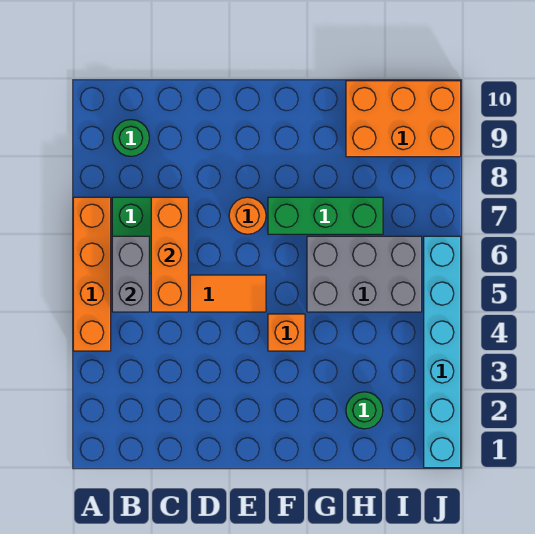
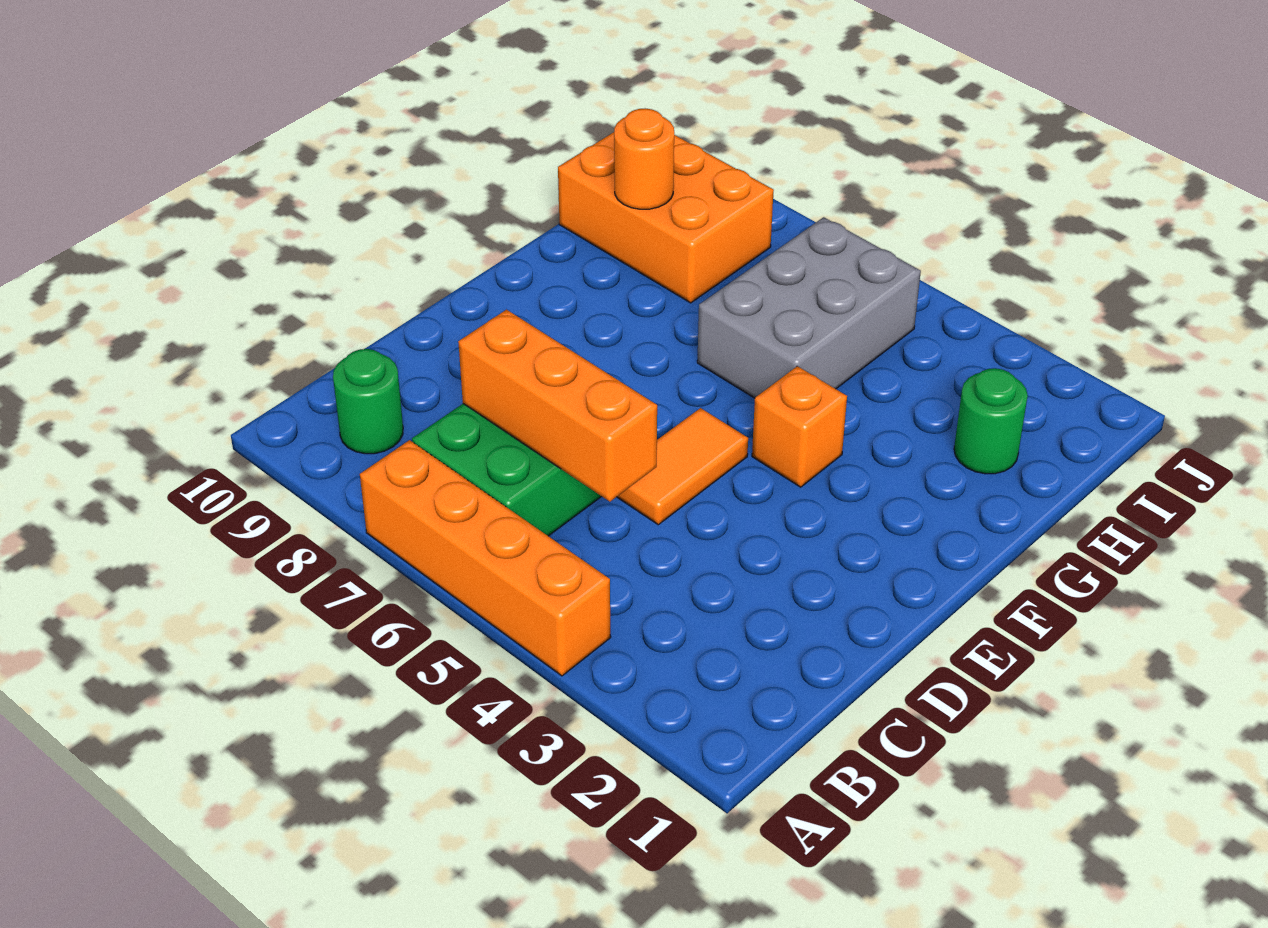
grey brick B5:B6 level 2 -> none
orange round brick E7 level 1 -> orange round brick H9 level 2
green brick F7:H7 level 1 -> none
orange brick H9:J10 level 1 -> orange brick H8:I10 level 1
cyan brick J1:J6 level 1 -> none

